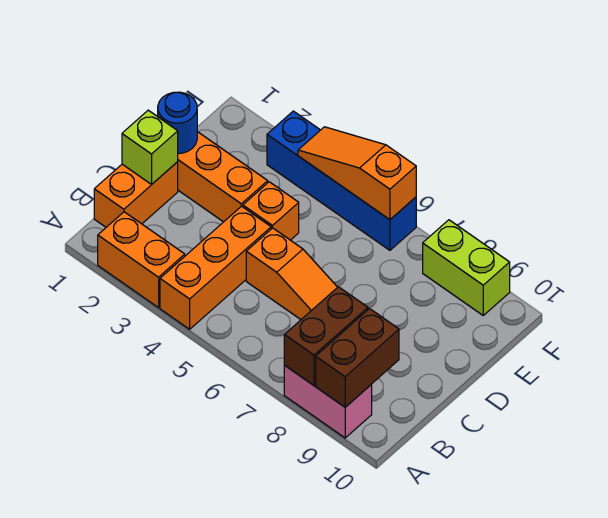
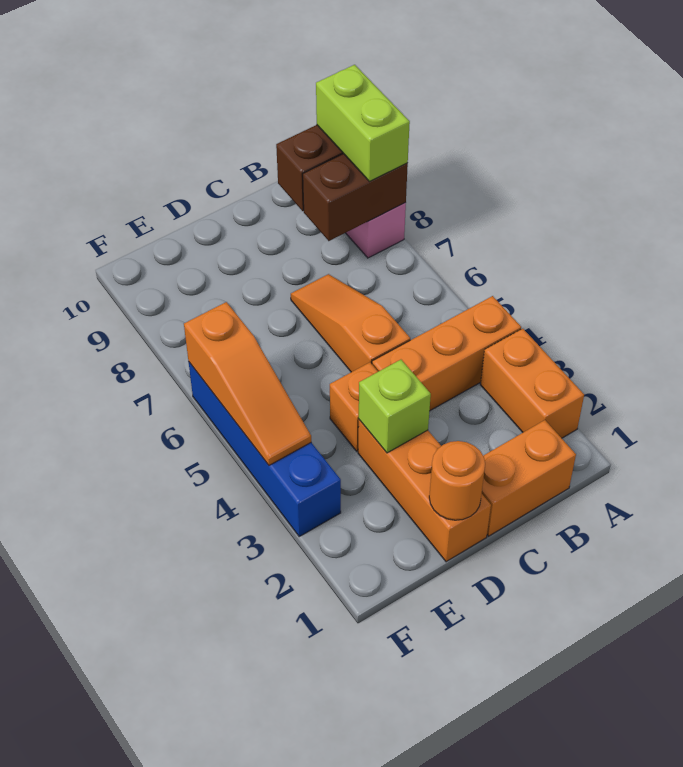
lime brick C1 level 2 -> lime brick D3 level 2
blue round brick D1 level 2 -> orange round brick D1 level 2
lime brick F8:F9 level 1 -> lime brick A8:A9 level 3

